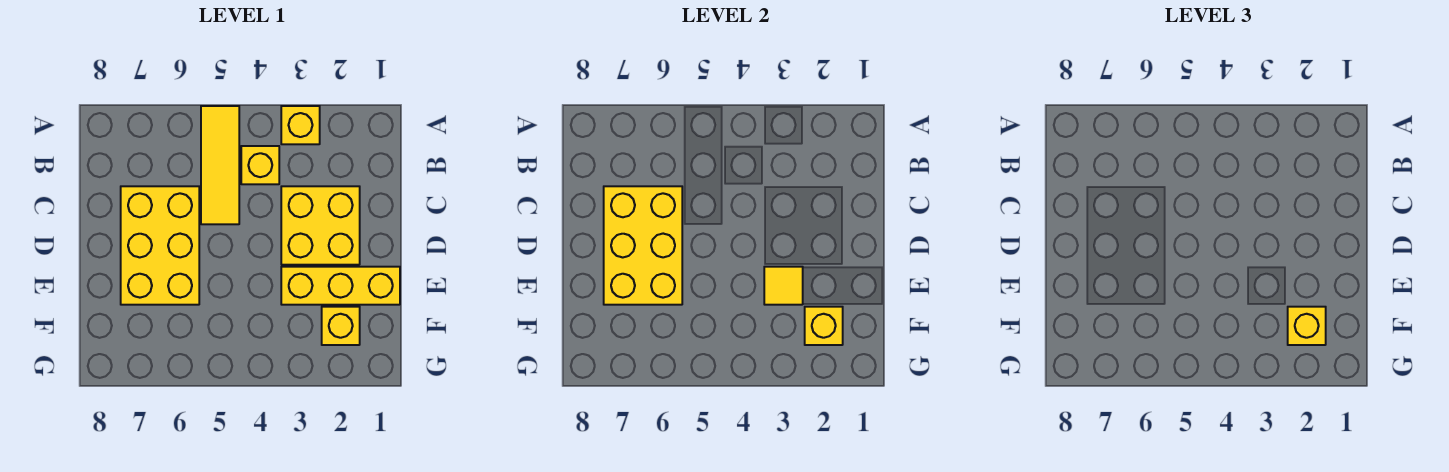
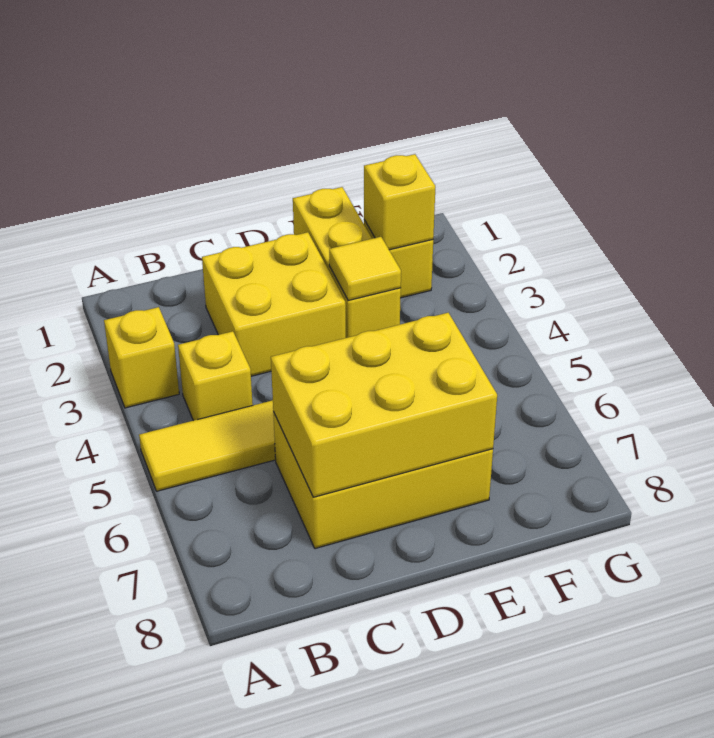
yellow brick F2 level 3 -> none

